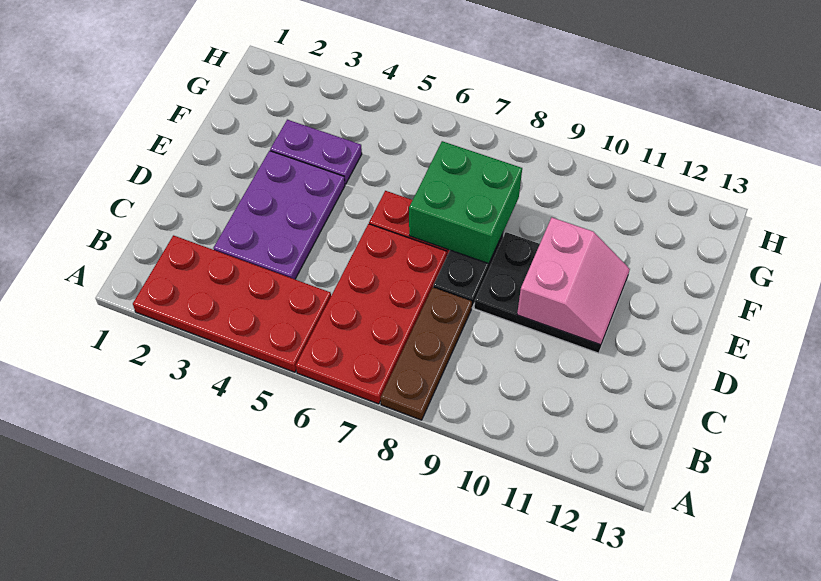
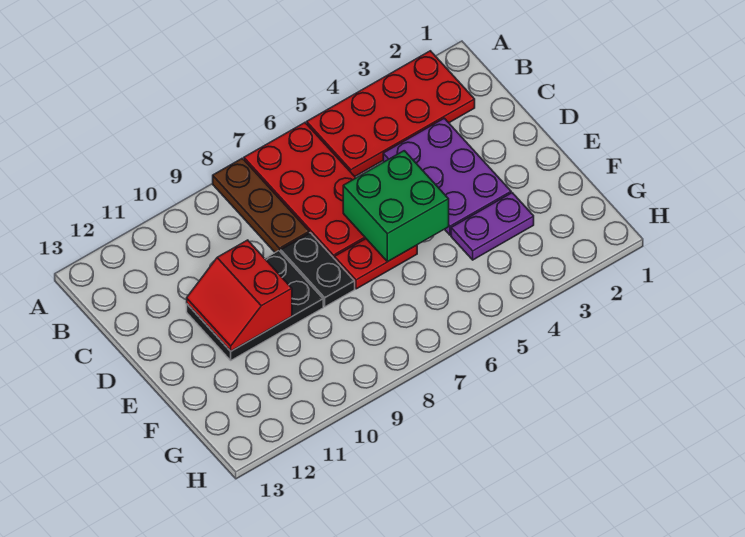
pink slope D10:E11 level 2 top 10 -> red slope D10:E11 level 2 top 10
green brick E7:F8 level 2 -> green brick D5:E6 level 2

